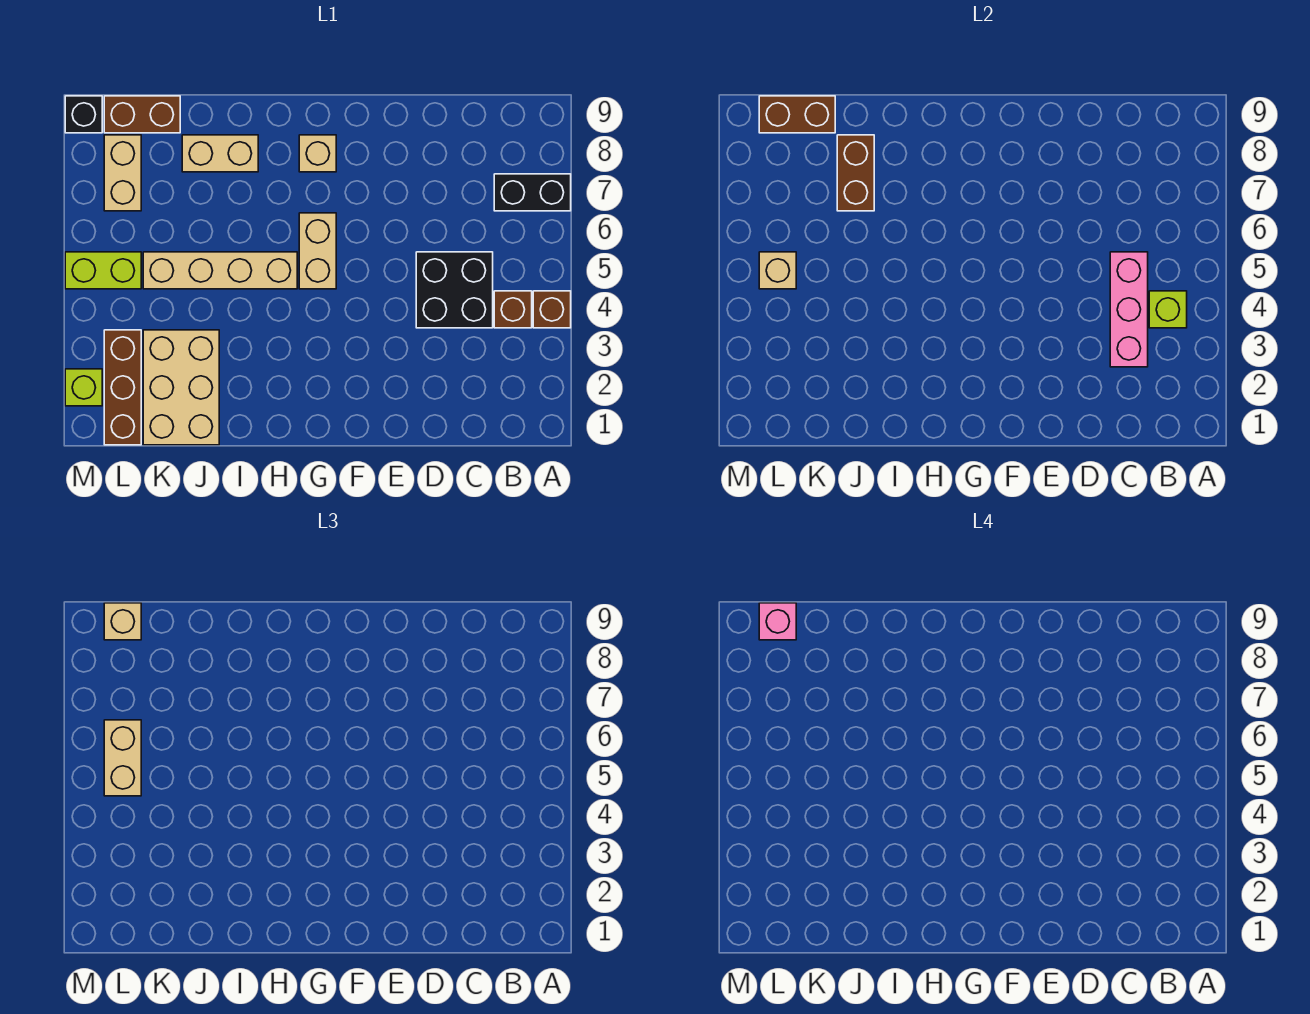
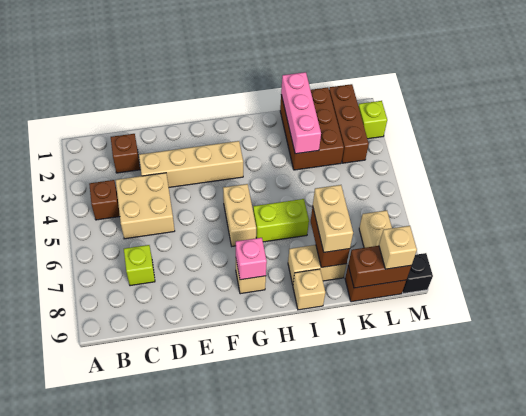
brown brick A4 level 1 -> brown brick C2 level 1
black brick A7:B7 level 1 -> none
lime brick B4 level 2 -> lime brick C7 level 1
pink brick C3:C5 level 2 -> pink brick J1:J3 level 2
black brick C4:D5 level 1 -> tan brick C4:D5 level 1
tan brick H5:K5 level 1 -> tan brick D3:G3 level 1
tan brick J1:K3 level 1 -> brown brick J1:K3 level 1
lime brick L5:M5 level 1 -> lime brick H6:I6 level 1
tan brick L5 level 2 -> tan brick I9 level 1
tan brick L5:L6 level 3 -> tan brick J7:J8 level 3
pink brick L9 level 4 -> pink brick G8 level 2

